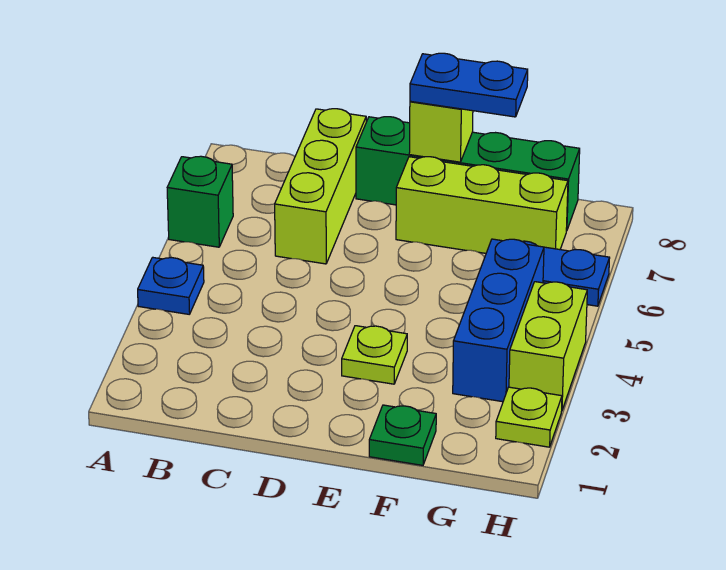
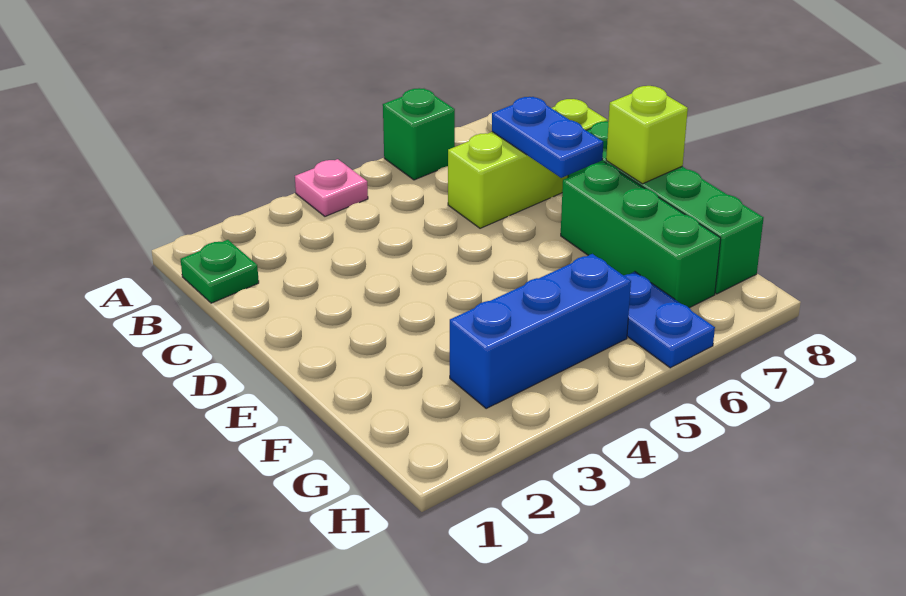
blue plate A4 level 1 -> pink plate A4 level 1
lime plate E3 level 1 -> none
lime brick E7:G7 level 1 -> green brick E7:G7 level 1
blue plate E8:F8 level 3 -> blue plate C7:D7 level 2
green plate F1 level 1 -> green plate B1 level 1
lime plate H2 level 1 -> none
lime brick H3:H4 level 1 -> none

